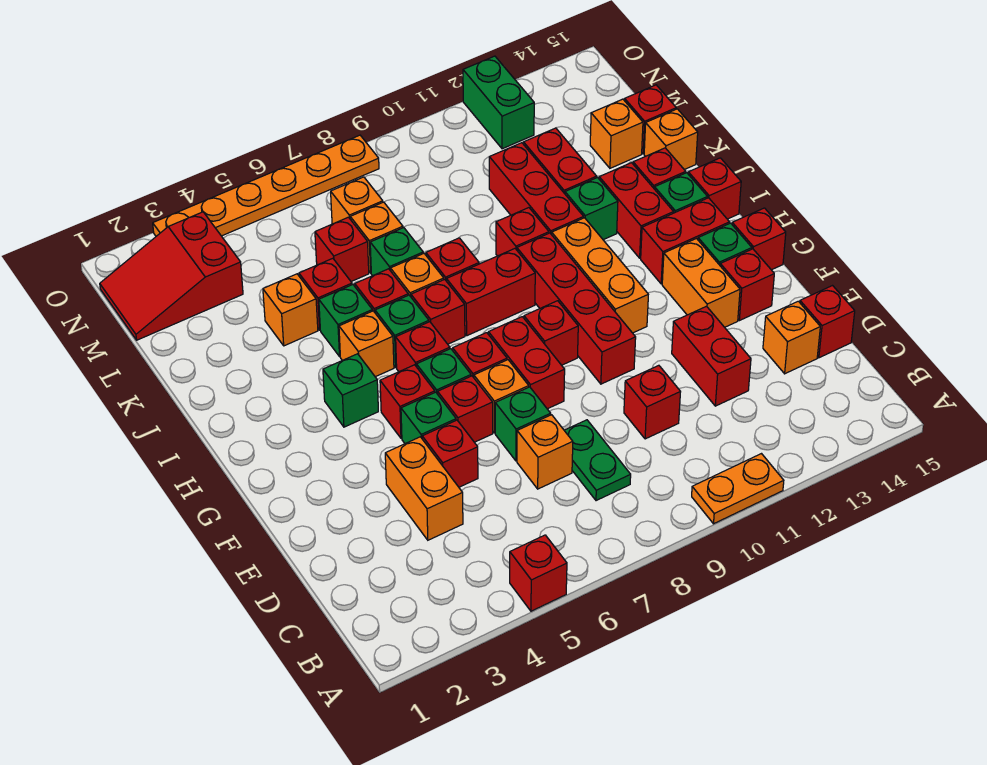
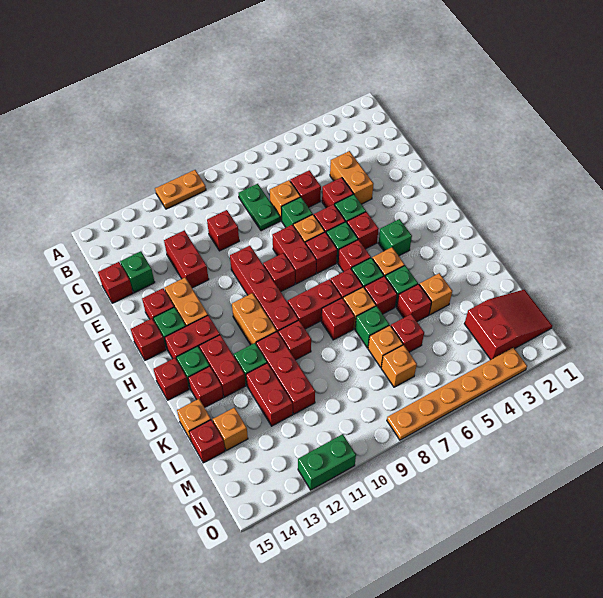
red brick A5 level 1 -> red brick D6 level 1
orange brick D14 level 1 -> green brick D14 level 1
orange brick G11:I11 level 1 -> orange brick H11:I11 level 1
green brick N12:O12 level 1 -> green brick O11:O12 level 1

